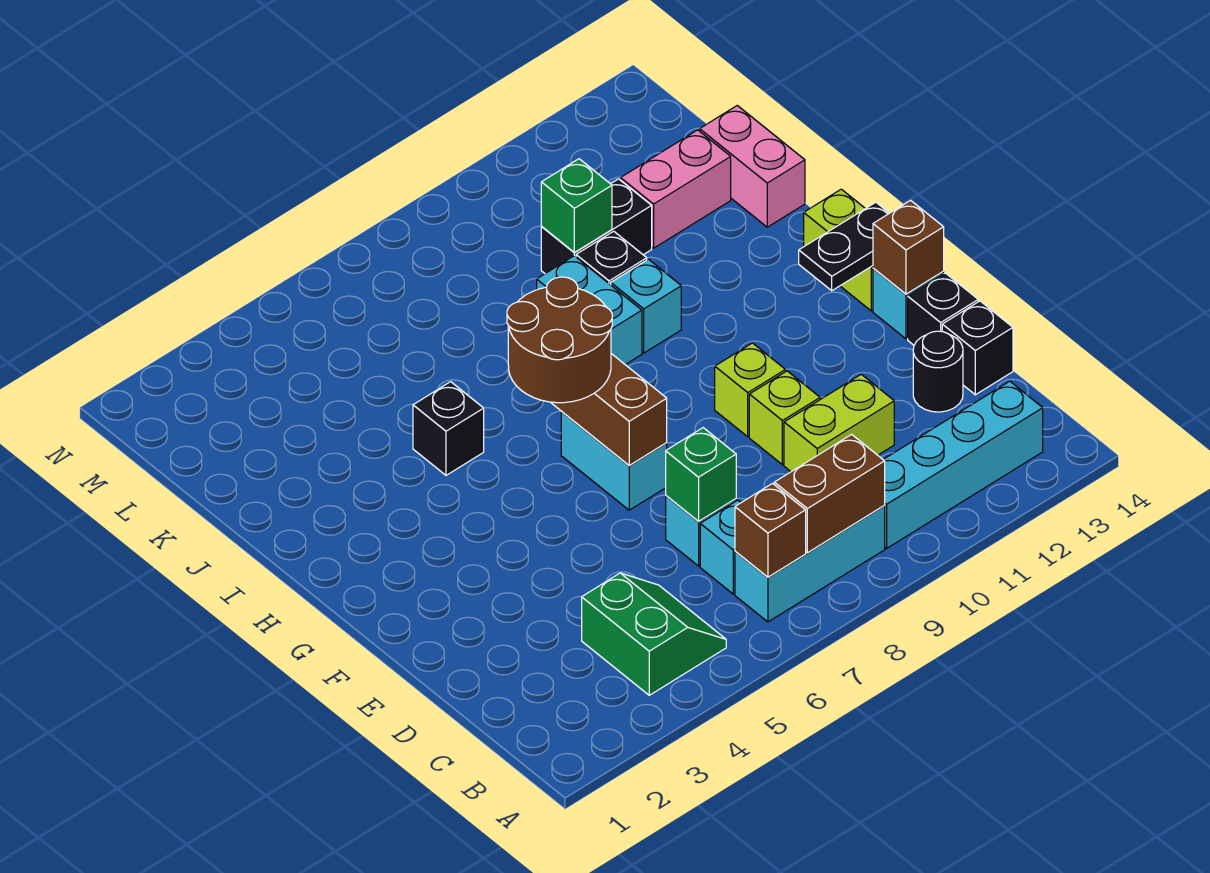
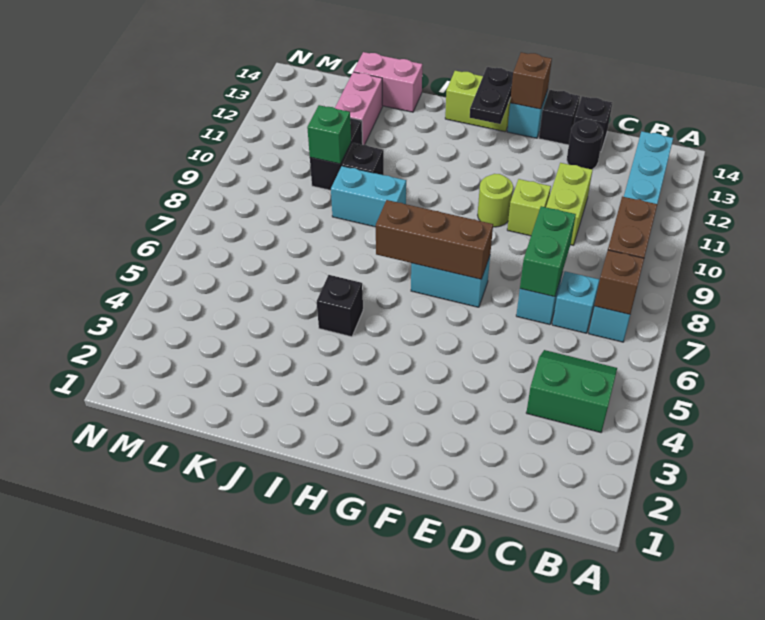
green brick D7 level 2 -> green brick D7:D8 level 2
lime brick F10 level 1 -> lime round brick F10 level 1
brown round brick G6:H7 level 3 -> none
cyan brick I10 level 1 -> none

